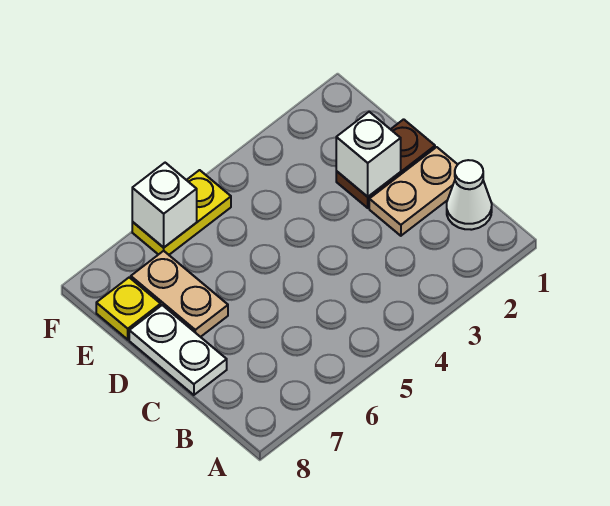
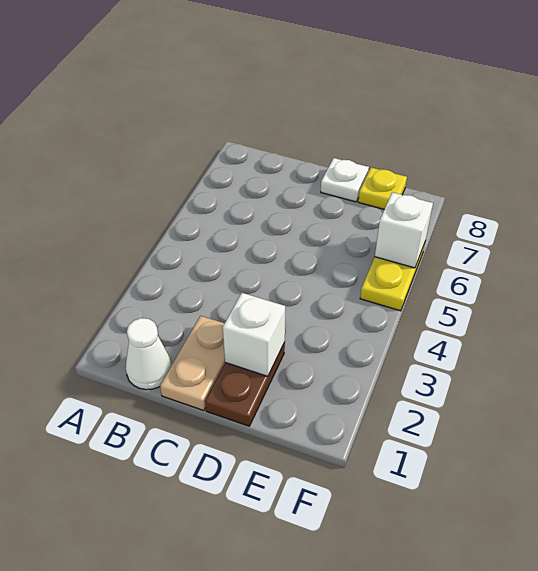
white plate C8:D8 level 1 -> white plate D8 level 1
tan plate D7:E7 level 1 -> none

